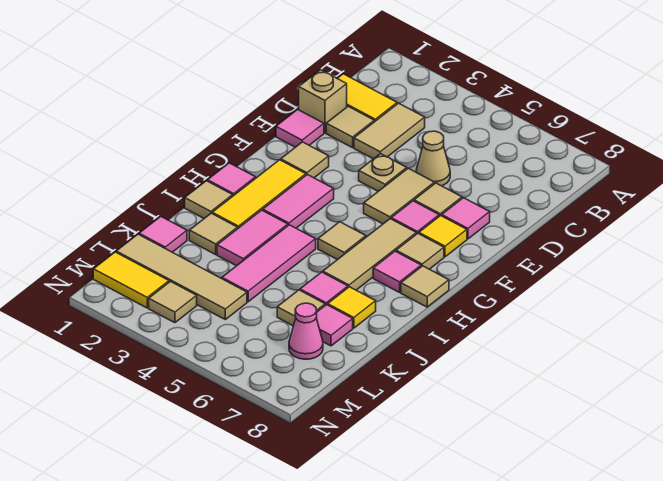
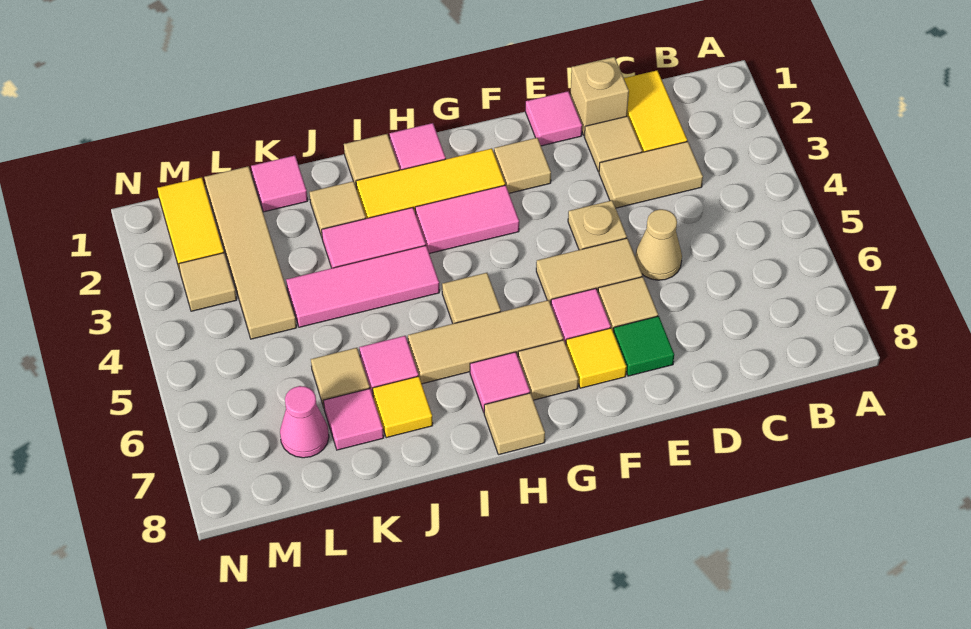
pink tile E7 level 1 -> green tile E7 level 1

